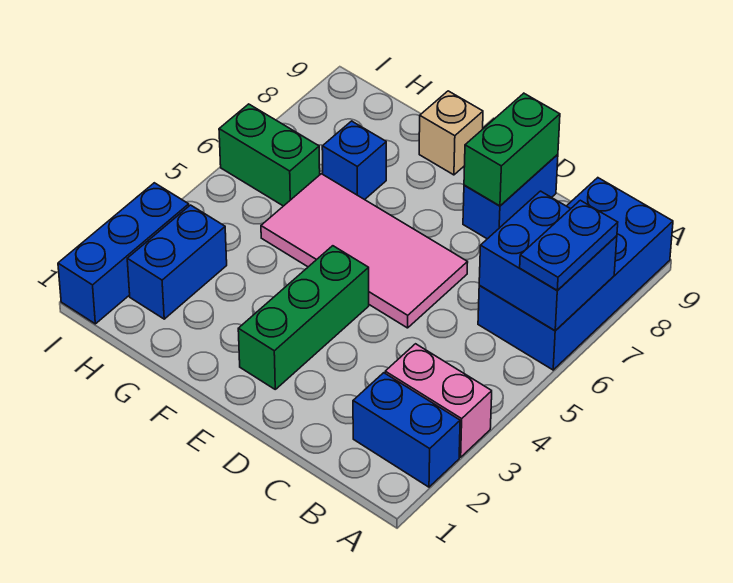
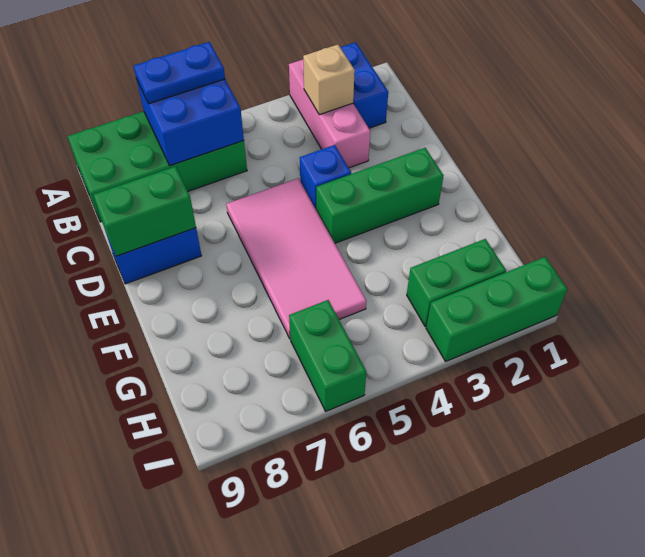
pink brick A3:B3 level 1 -> pink brick A3:C3 level 1
blue brick A6:B9 level 1 -> green brick A6:B9 level 1
tan brick F9 level 1 -> tan brick B3 level 2
blue brick G7 level 1 -> blue brick D4 level 1
blue brick H2:H3 level 1 -> green brick H2:H3 level 1
blue brick I1:I3 level 1 -> green brick I1:I3 level 1

